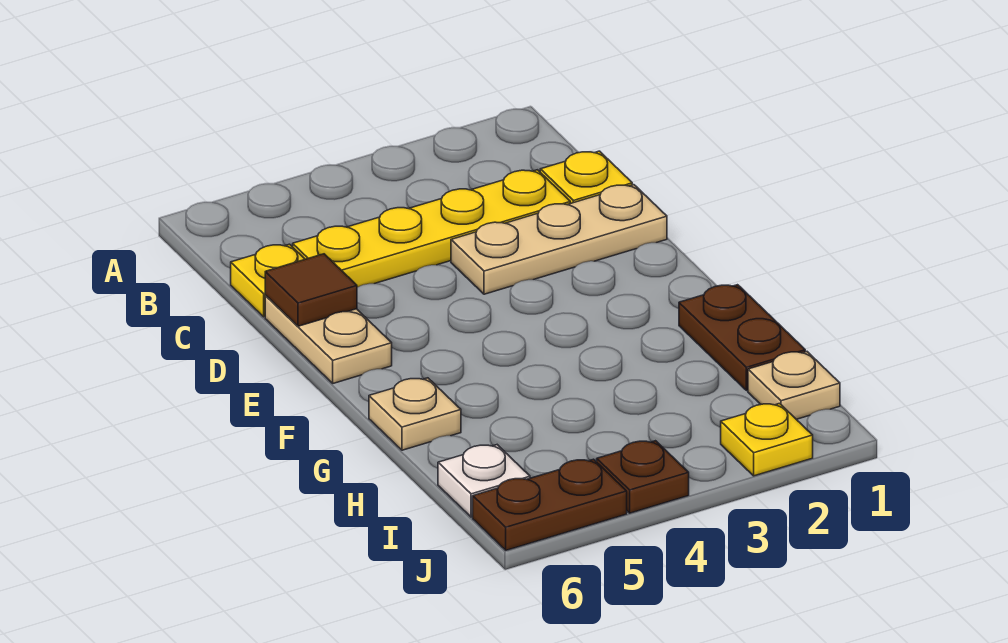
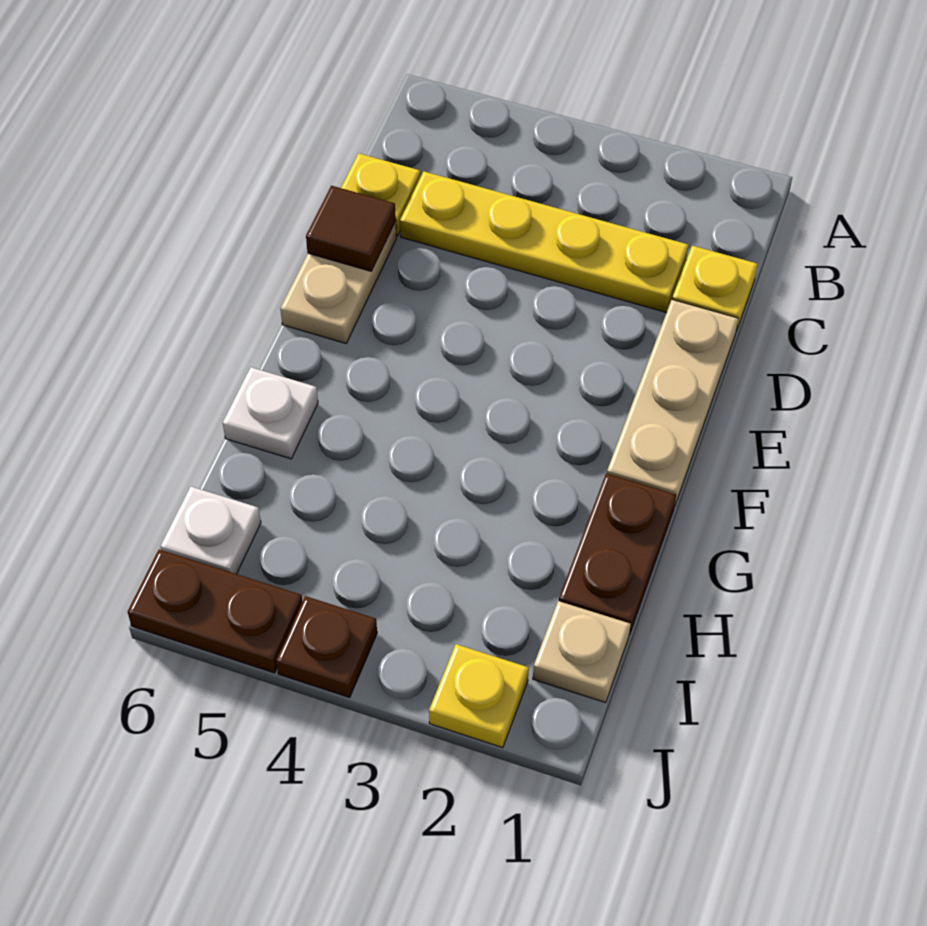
tan plate D1:D3 level 1 -> tan plate D1:F1 level 1
tan plate G6 level 1 -> white plate G6 level 1

